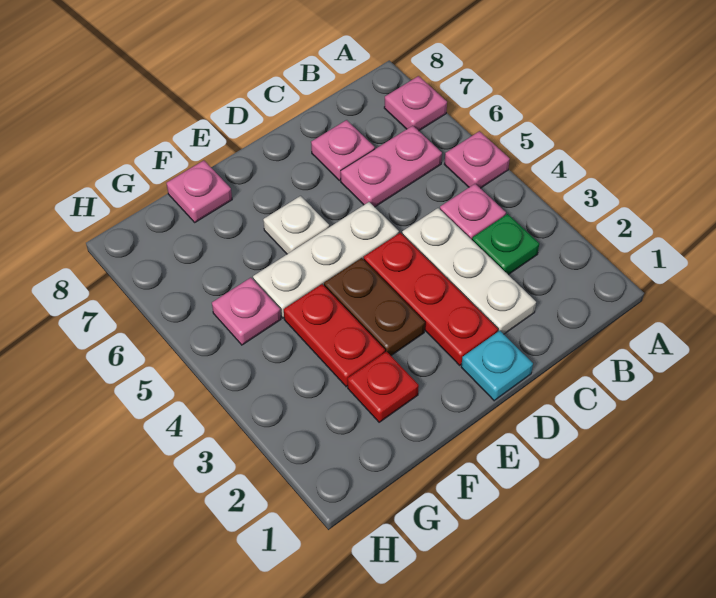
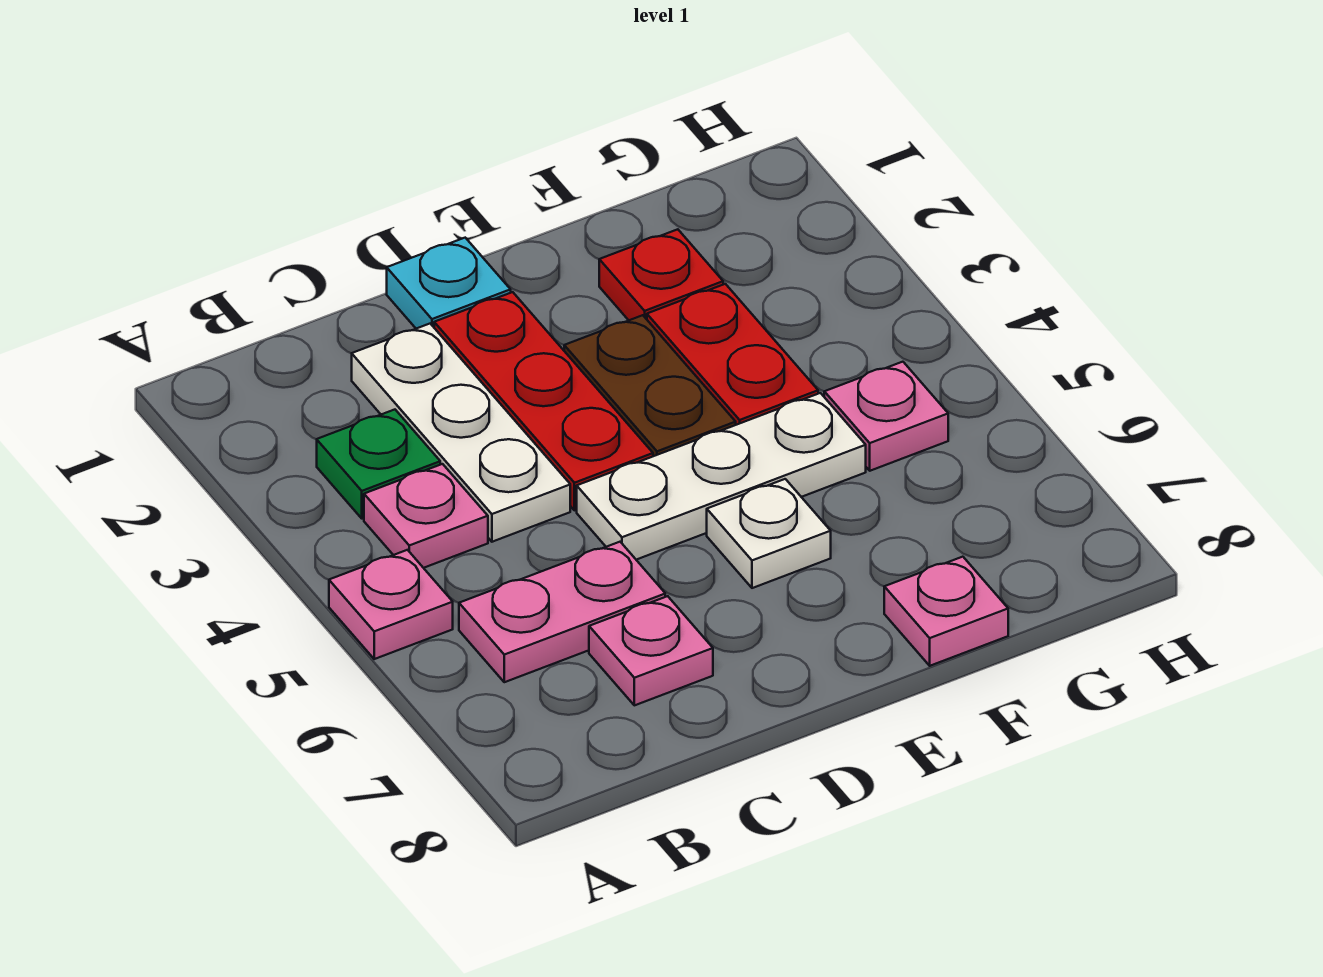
pink plate A7 level 1 -> none

